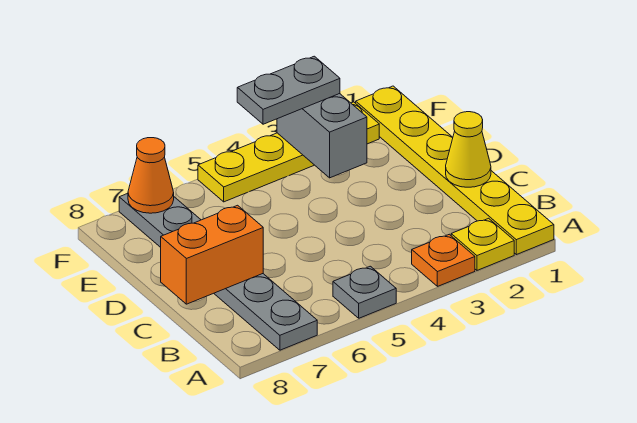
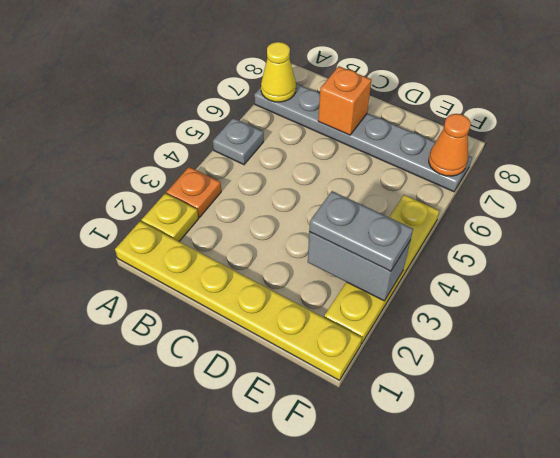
yellow cone C1 level 2 -> yellow cone A7 level 2
orange brick C7:C8 level 2 -> orange brick C7 level 2
grey plate F3:F4 level 3 -> grey plate E3:F3 level 3

